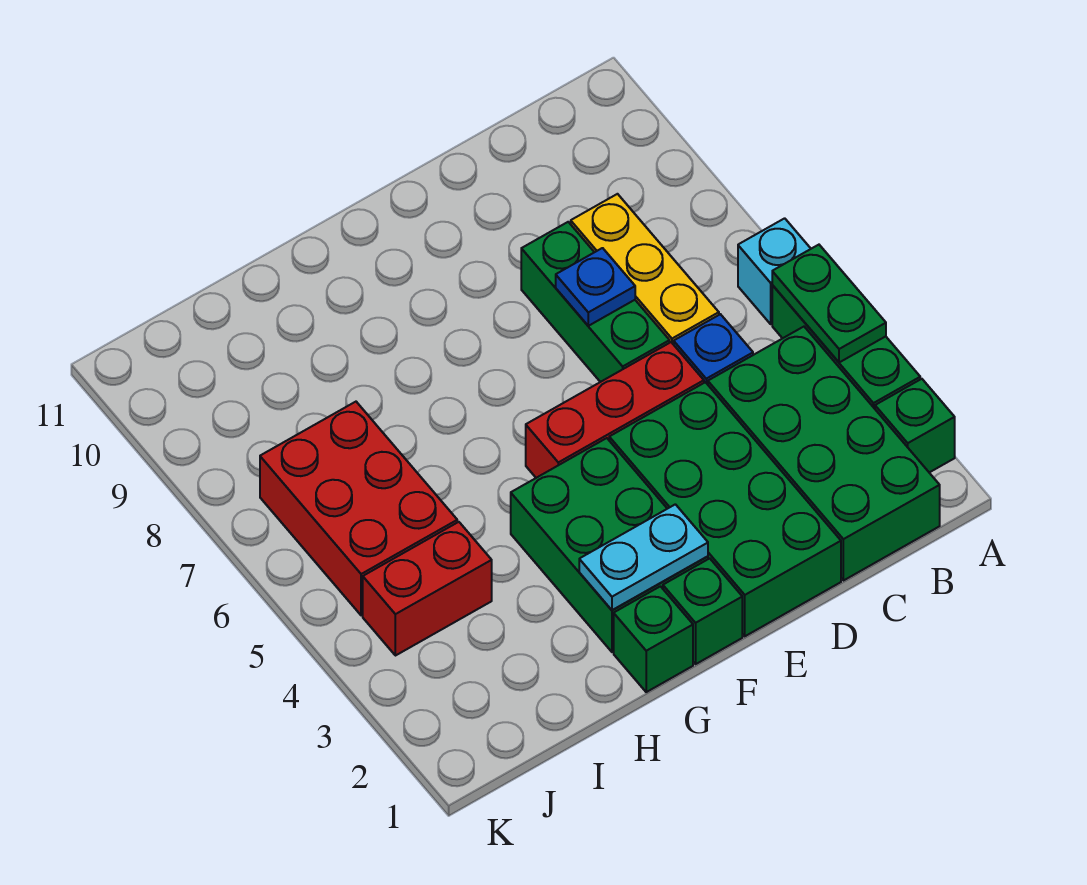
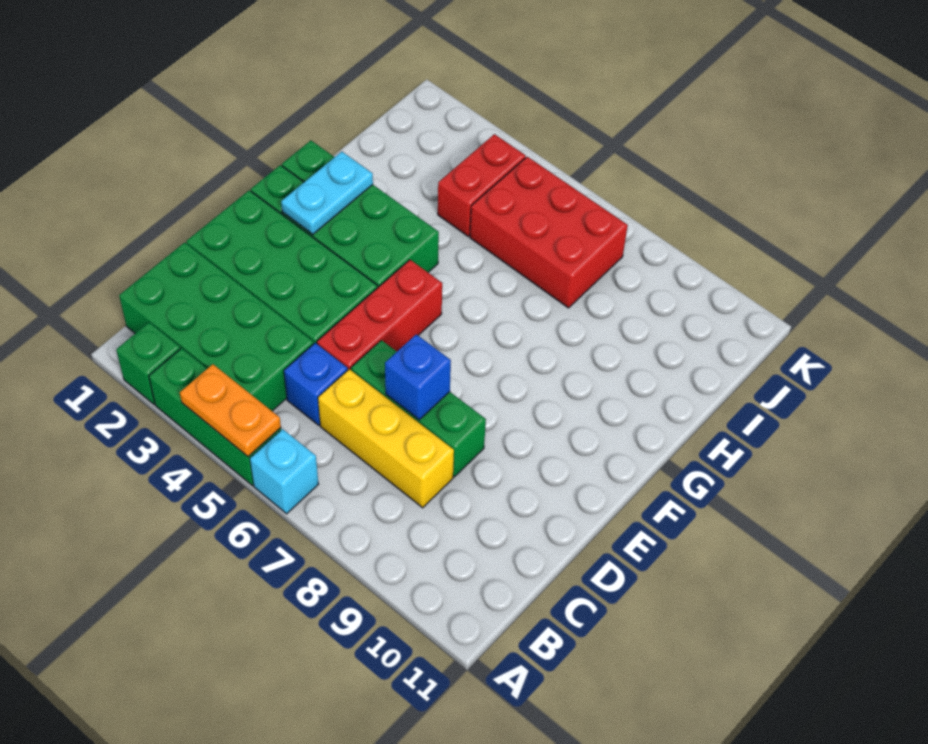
green plate A4:A5 level 2 -> orange plate A4:A5 level 2
blue plate D7 level 2 -> blue brick D7 level 2

